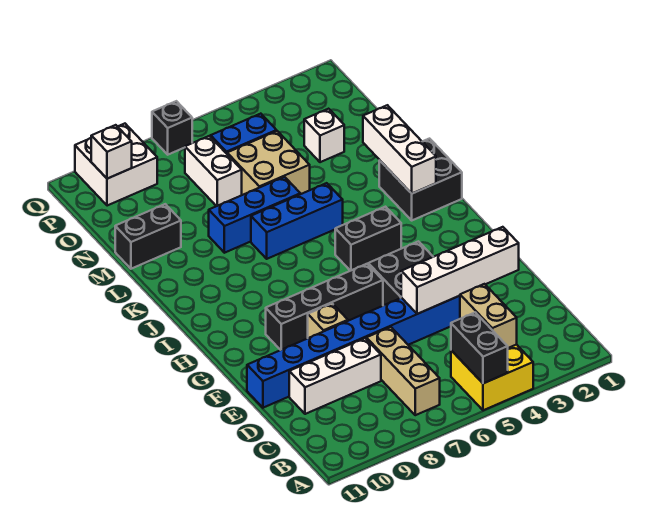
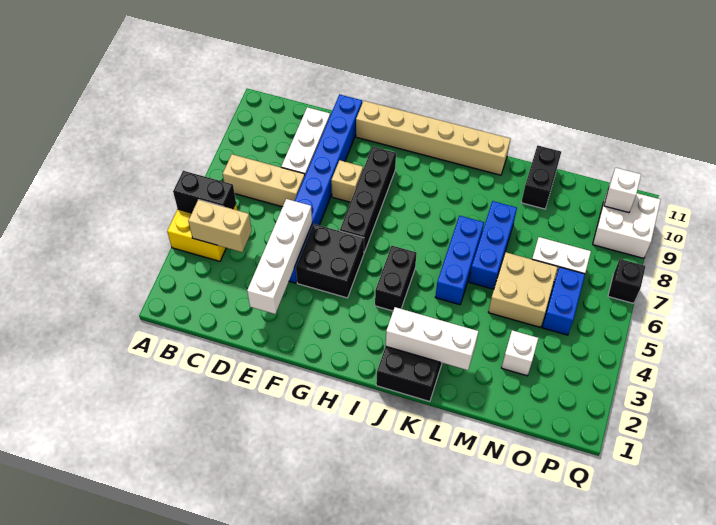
none -> tan brick F11:K11 level 1

